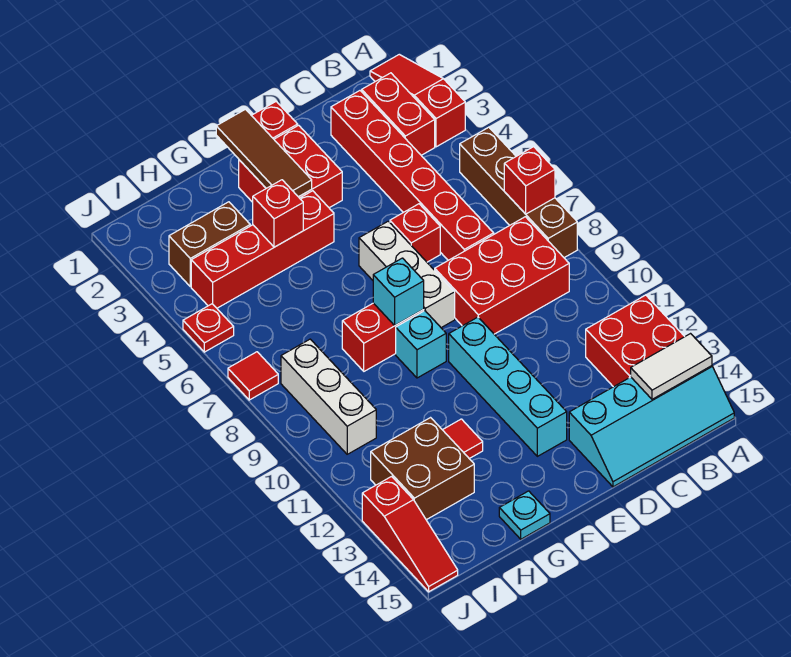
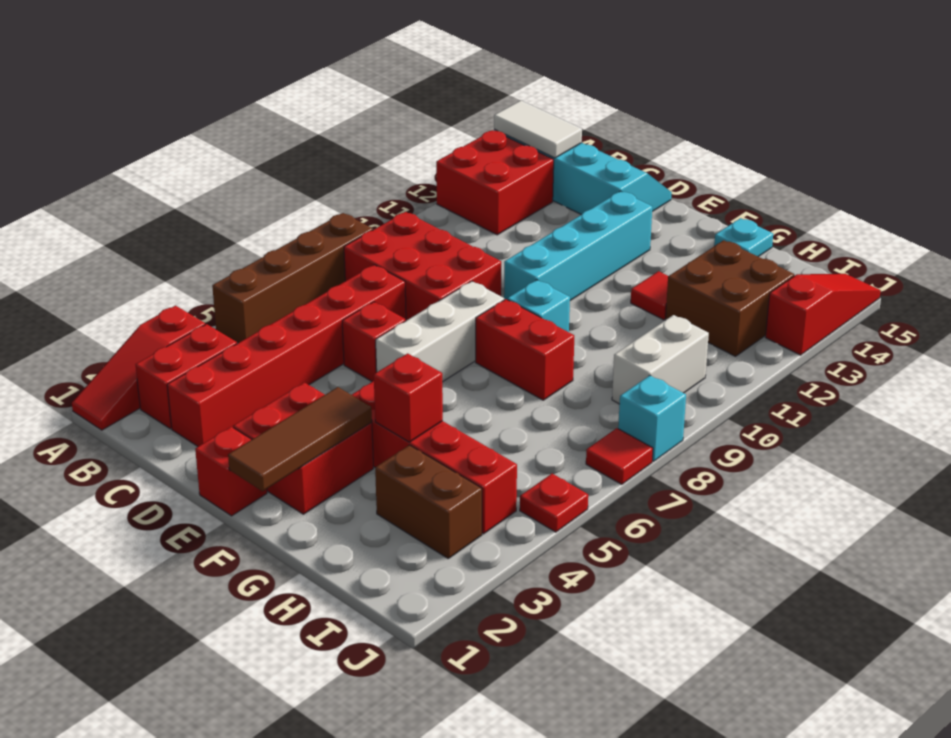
red brick A7 level 2 -> none
cyan brick F8 level 2 -> cyan brick J8 level 1
white brick I8:I10 level 1 -> white brick I9:I10 level 1

